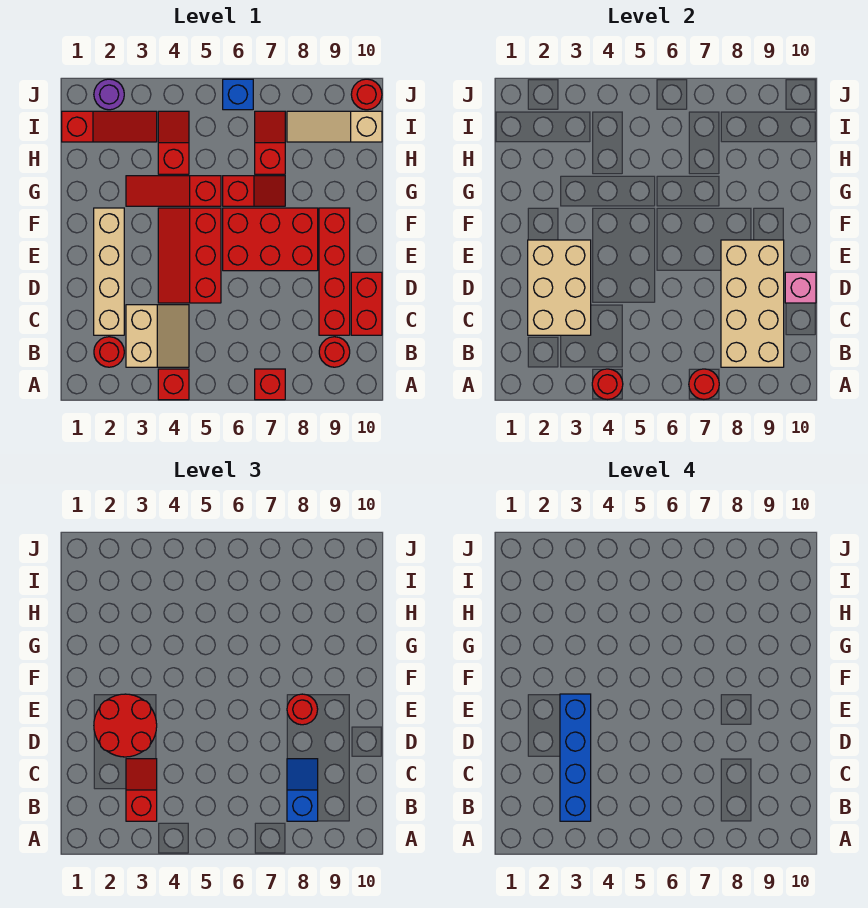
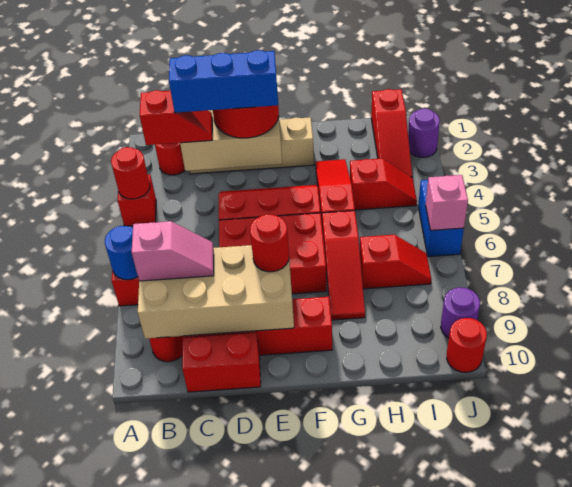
red round brick A7 level 2 -> blue round brick A7 level 2
tan slope B3:C4 level 1 top 3 -> none
blue brick B3:E3 level 4 -> blue brick C3:E3 level 4
blue slope B8:C8 level 3 top B -> pink slope B8:C8 level 3 top B
pink brick D10 level 2 -> pink brick J6 level 2
red brick E6:F8 level 1 -> red brick D6:F7 level 1
red slope G6:G7 level 1 top 6 -> red slope G6:G8 level 1 top 6
tan slope I8:I10 level 1 top 10 -> none
blue brick J6 level 1 -> blue brick J5:J6 level 1
none -> purple round brick J9 level 1

